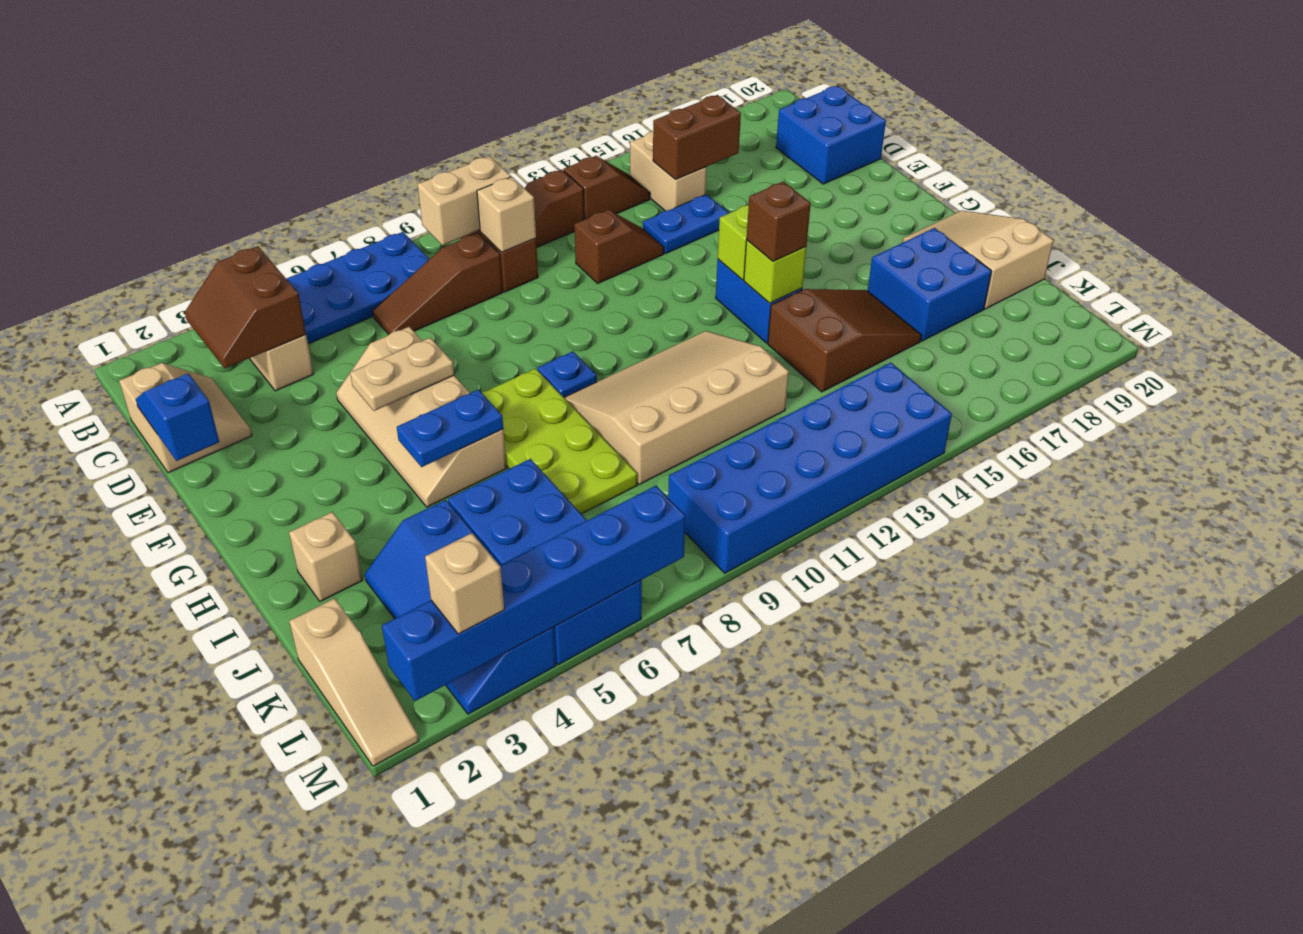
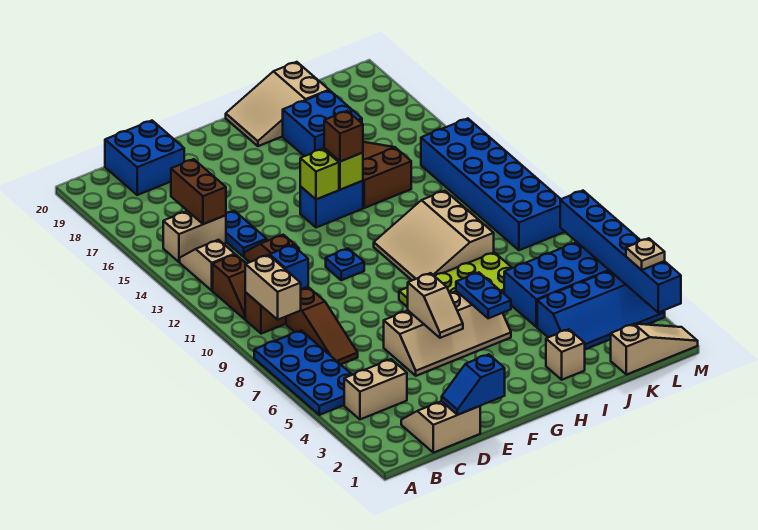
brown slope B3:C4 level 2 top 4 -> none
brown slope B13:B14 level 1 top 13 -> tan slope B13:B14 level 1 top 13
tan brick C10 level 2 -> blue brick C10 level 2
tan plate F5:F6 level 2 -> tan slope F5:F6 level 2 top 6
blue plate G9 level 1 -> blue plate F11 level 1
tan slope H9:J12 level 1 top J -> tan slope H9:J11 level 1 top J
tan brick M3 level 3 -> tan plate M3 level 3

